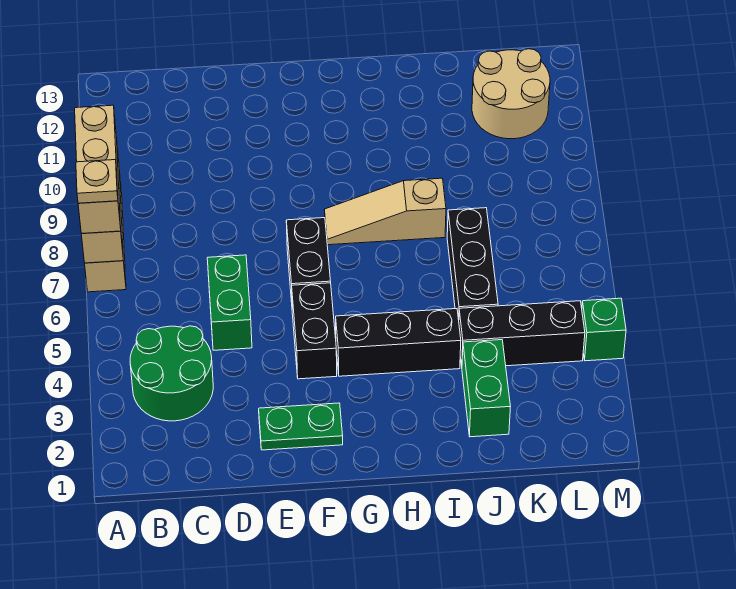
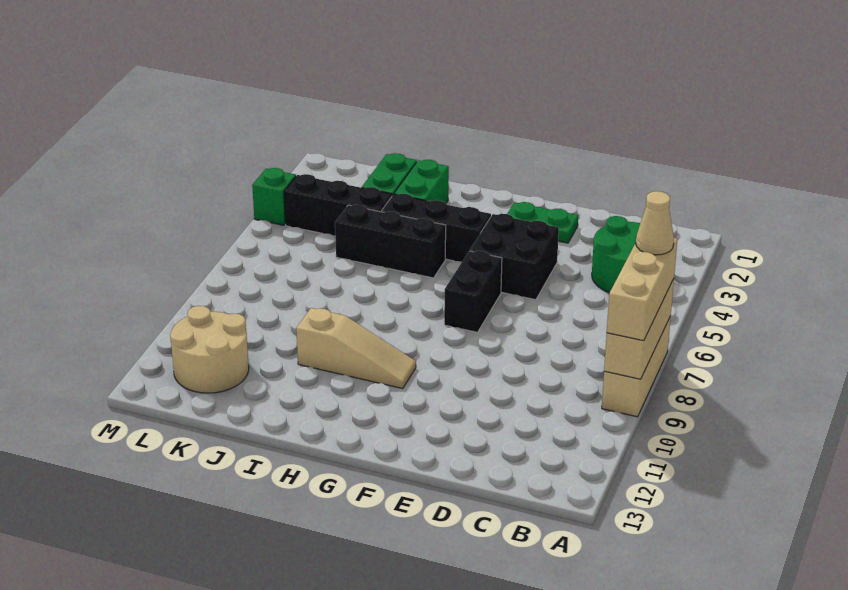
tan plate A7 level 4 -> tan cone A7 level 4
green brick D5:D6 level 1 -> green brick I2:I3 level 1
black brick F4:F5 level 1 -> black brick E4:F5 level 1
tan slope G8:I8 level 1 top I -> tan slope G10:I10 level 1 top I
black brick J5:J7 level 1 -> black brick H5:J5 level 1

